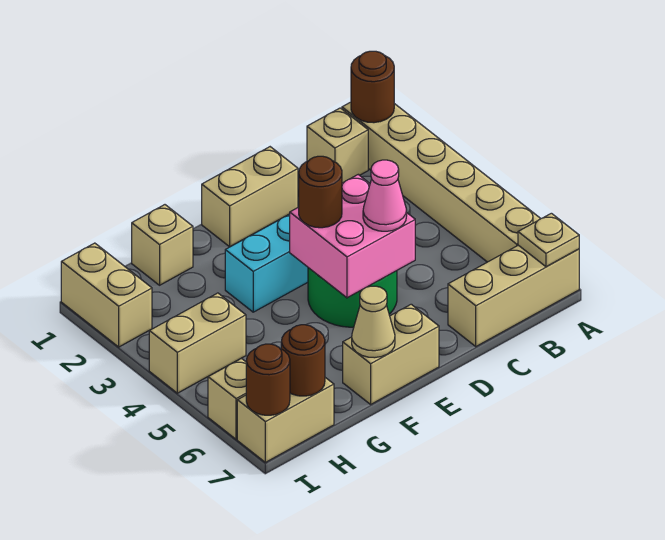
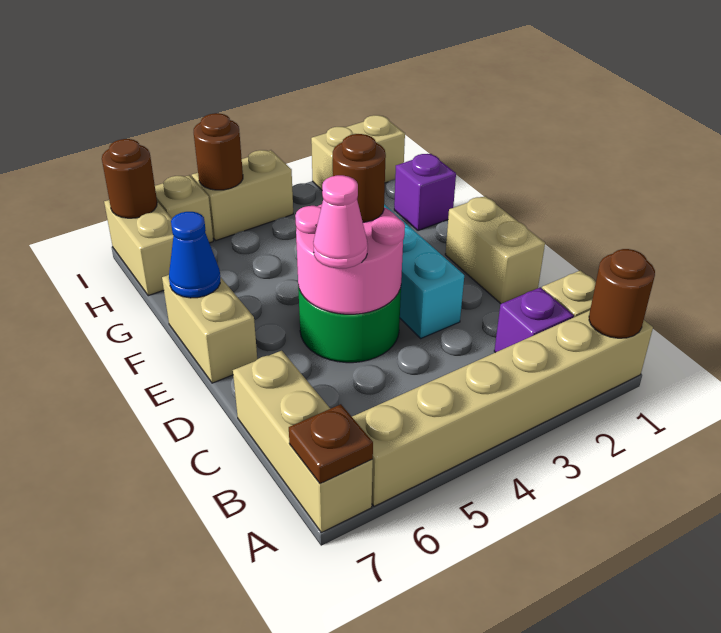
tan plate A7 level 2 -> brown plate A7 level 2
none -> purple brick B2 level 1
pink brick D4:E5 level 2 -> pink round brick D4:E5 level 2
tan cone F7 level 2 -> blue cone F7 level 2
tan brick G1 level 1 -> purple brick G1 level 1
tan brick H4:I4 level 1 -> tan brick I4:I5 level 1
brown round brick H7 level 2 -> brown round brick I5 level 2

